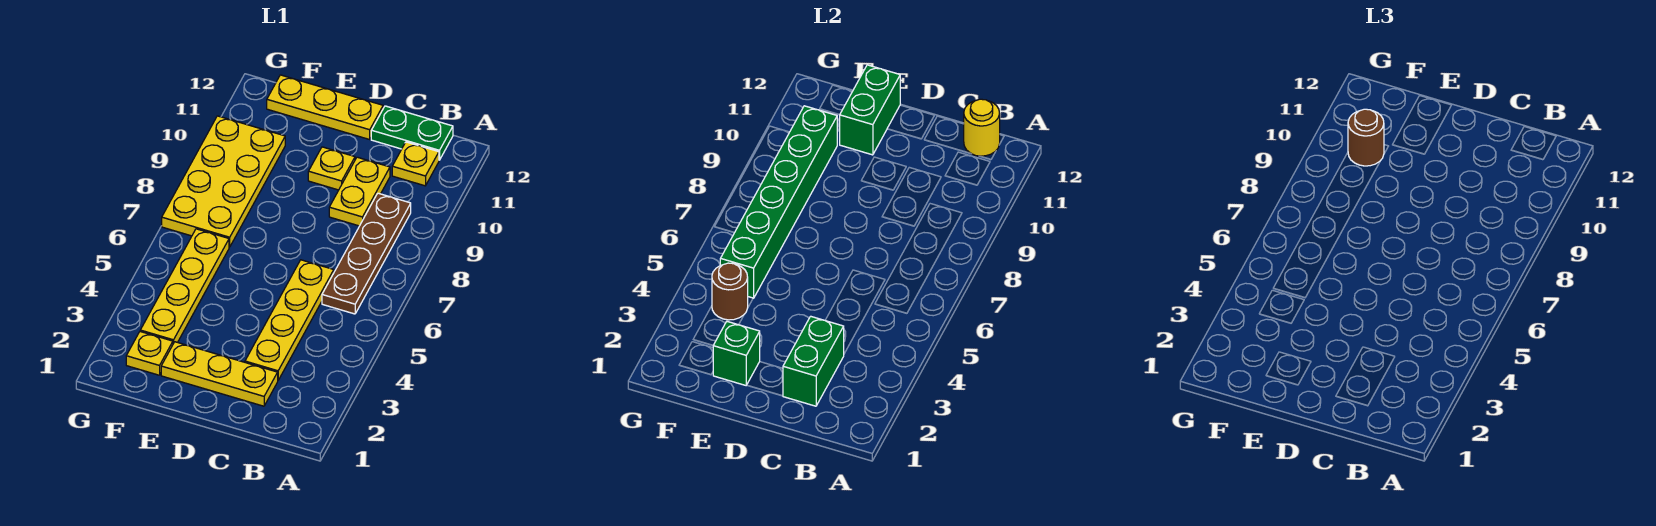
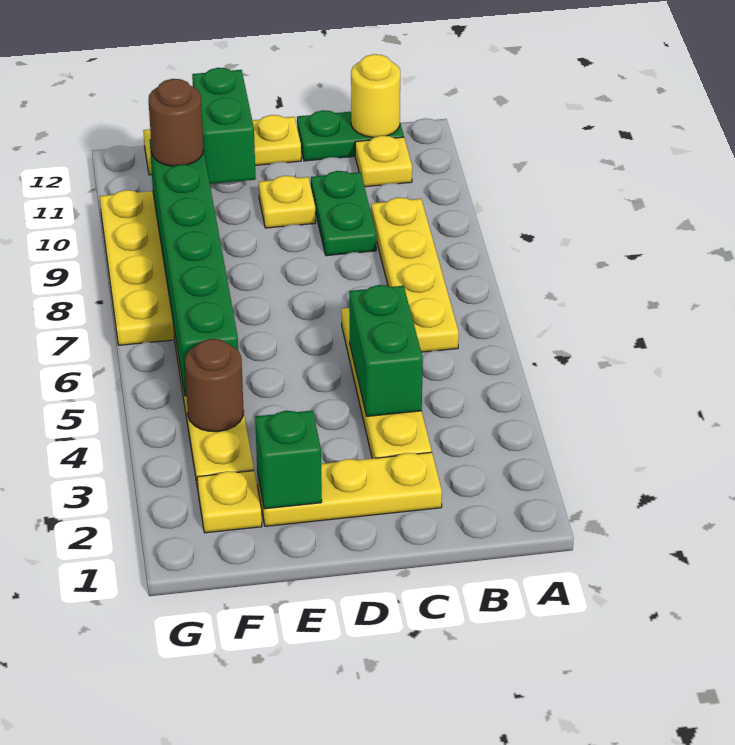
brown plate B6:B9 level 1 -> yellow plate B6:B9 level 1
green brick C2:C3 level 2 -> green brick C4:C5 level 2
yellow plate C9:C10 level 1 -> green plate C9:C10 level 1

